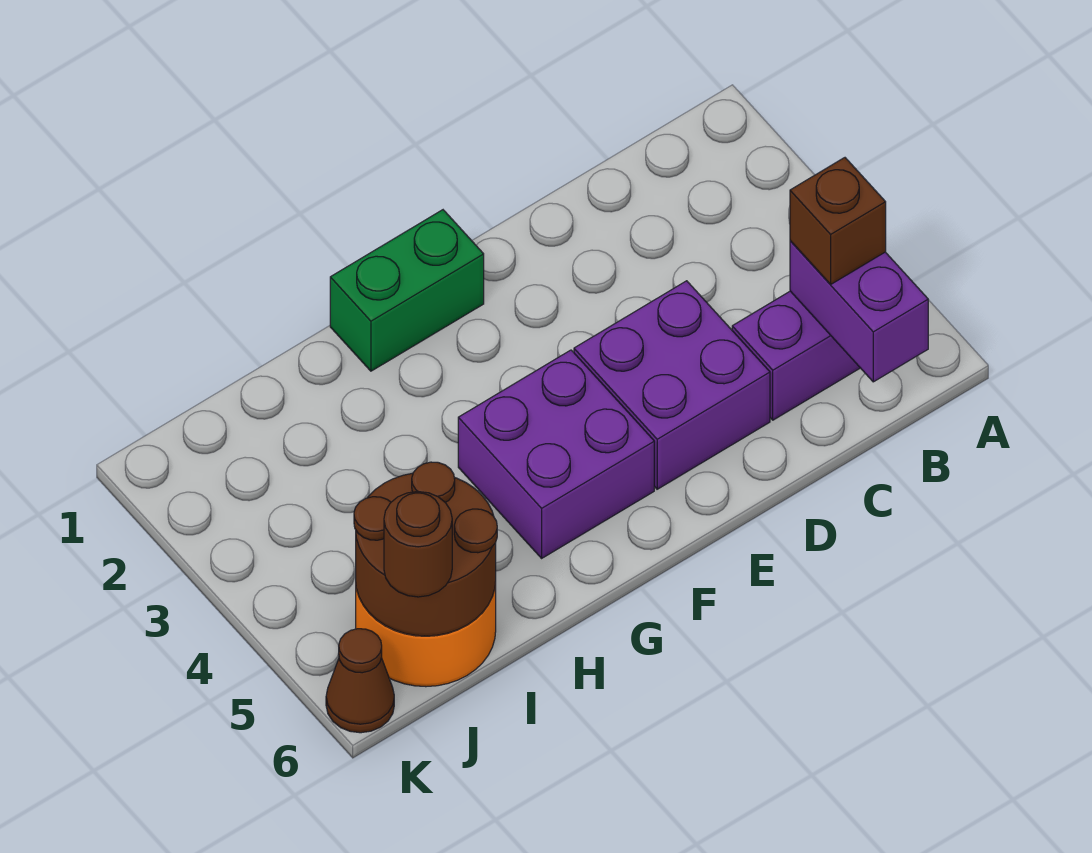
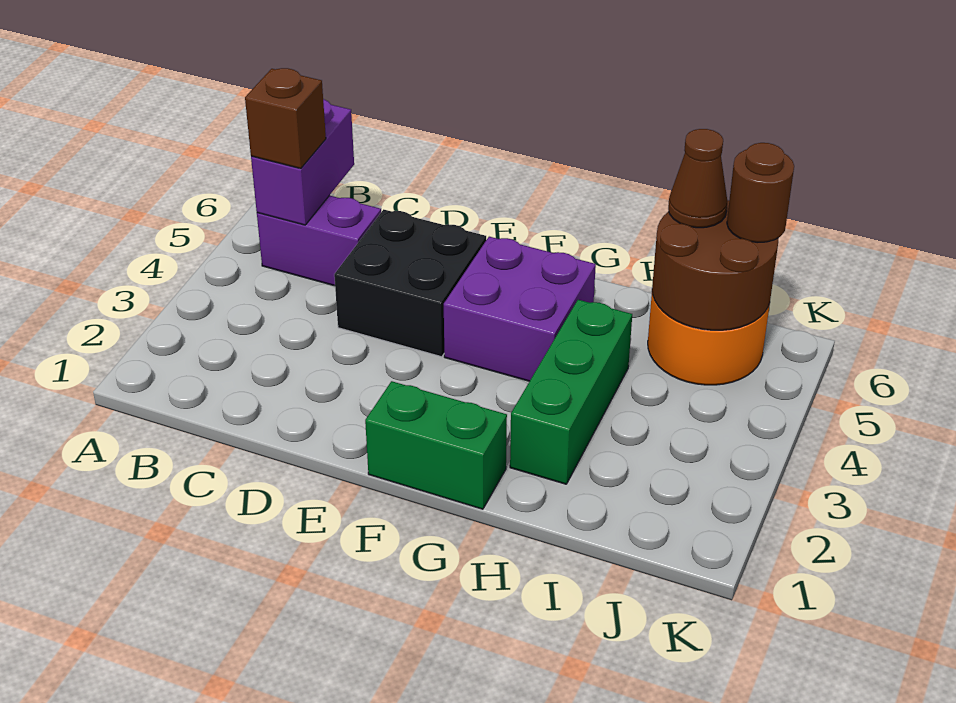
purple brick D4:E5 level 1 -> black brick D4:E5 level 1
none -> green brick H2:H4 level 1
brown cone K6 level 1 -> brown cone I6 level 3

